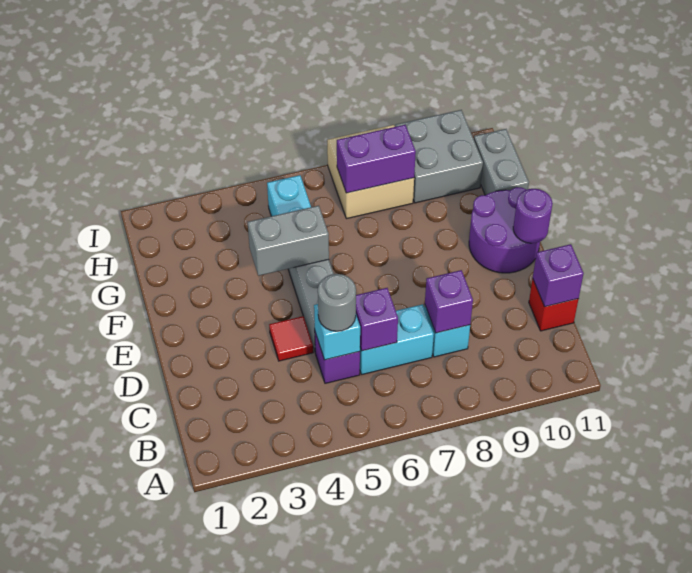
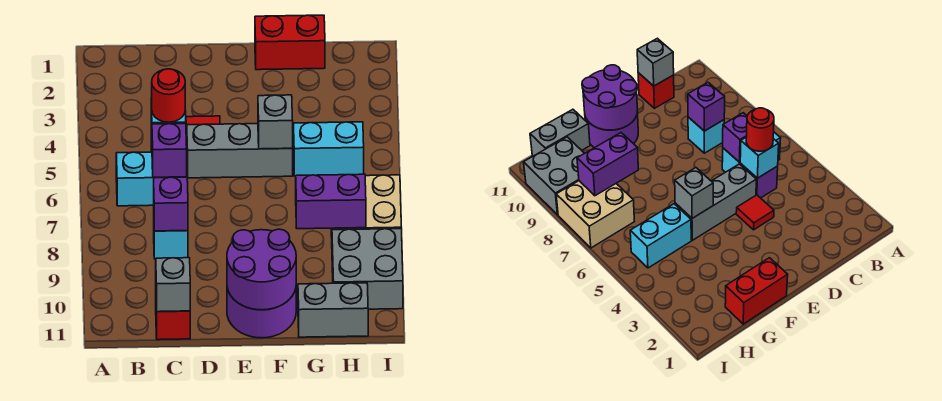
grey round brick C5 level 3 -> red round brick C5 level 3
cyan brick C6:C7 level 1 -> cyan brick B6:C6 level 1
purple brick C11 level 2 -> grey brick C11 level 2
purple round brick E11 level 2 -> purple round brick E10:F11 level 2
none -> red brick F1:G1 level 1
grey brick F4:F5 level 2 -> grey brick F5 level 2
purple brick H7:H8 level 2 -> purple brick G8:H8 level 2

